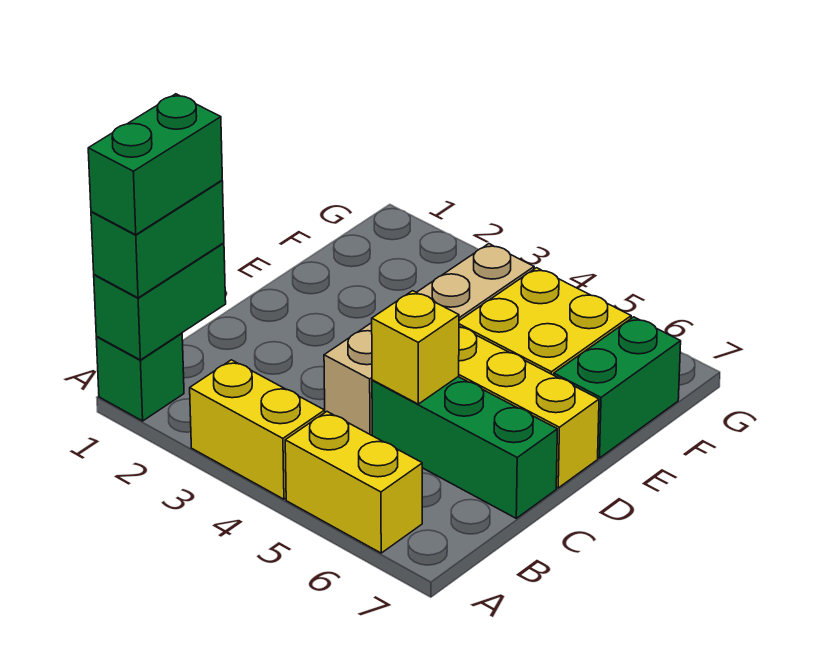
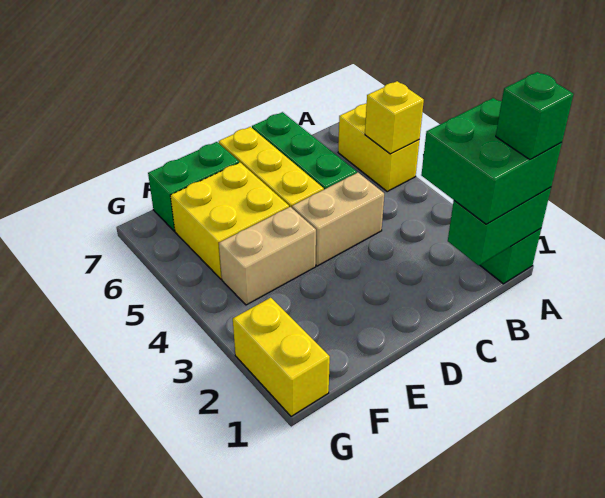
green brick A1:B1 level 3 -> green brick A1:B2 level 3
green brick A1:B1 level 4 -> green brick A1 level 4
yellow brick A3:A4 level 1 -> yellow brick G1:G2 level 1
yellow brick C5 level 2 -> yellow brick A5 level 2

